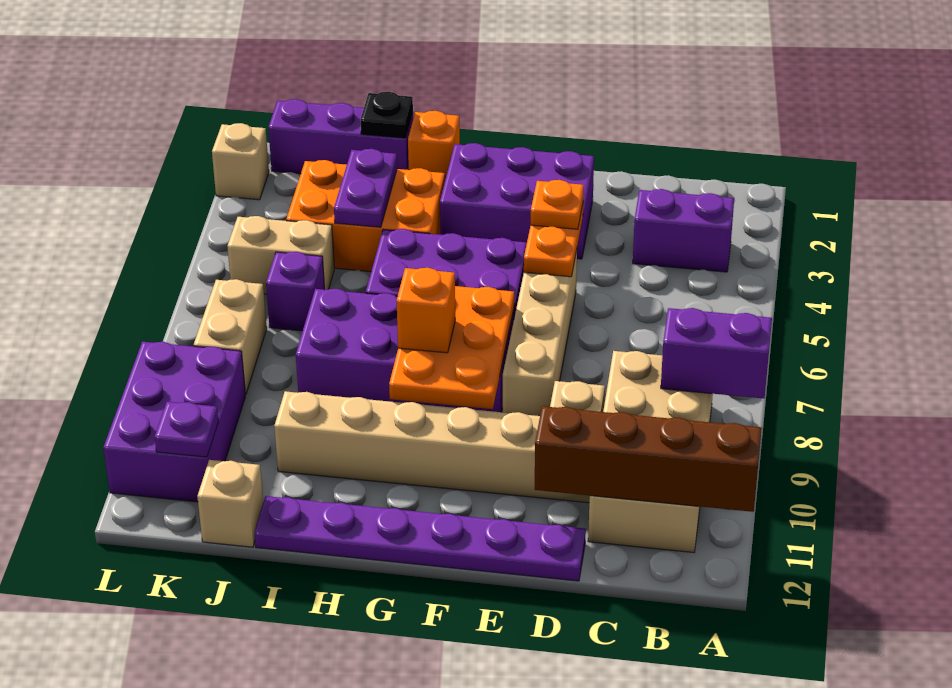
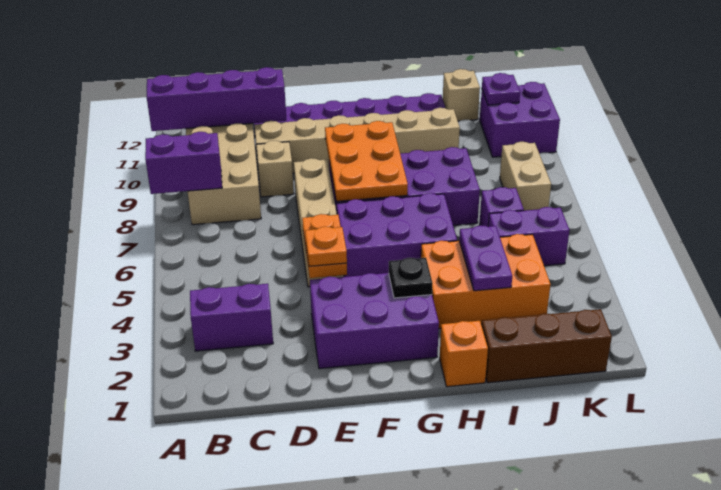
brown brick A11:D11 level 2 -> purple brick A11:D11 level 2
orange brick G8 level 3 -> none
purple brick I1:K1 level 1 -> brown brick I1:K1 level 1
black plate I1 level 2 -> black plate G3 level 2
tan brick J5:K5 level 1 -> purple brick J5:K5 level 1
purple brick K9:L11 level 1 -> purple brick K10:L11 level 1
tan brick L2 level 1 -> none

